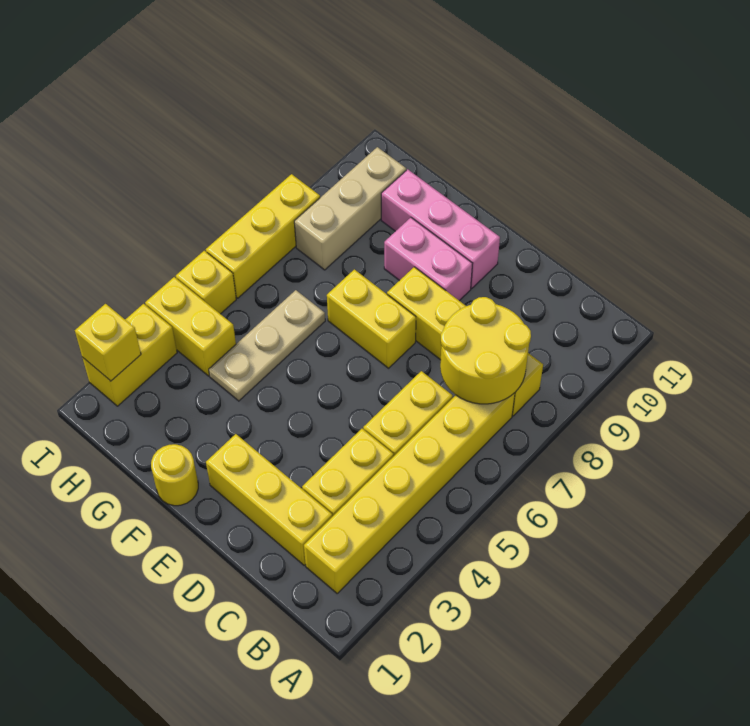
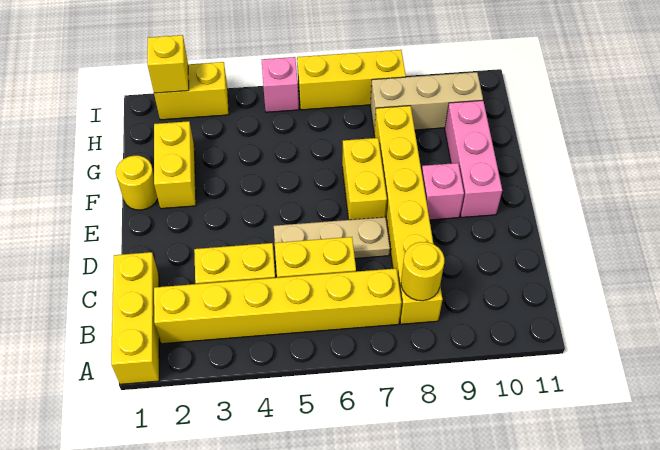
yellow round brick B7:C8 level 2 -> yellow round brick B8 level 2
yellow brick B8:E8 level 1 -> yellow brick B8:G8 level 1
yellow brick C2:E2 level 1 -> yellow brick A1:C1 level 1
pink brick E9:F9 level 1 -> pink brick E9 level 1
tan plate G4:G6 level 1 -> tan plate D5:D7 level 1
yellow brick H4:I4 level 1 -> yellow brick F2:G2 level 1
yellow brick I5 level 1 -> pink brick I5 level 1

